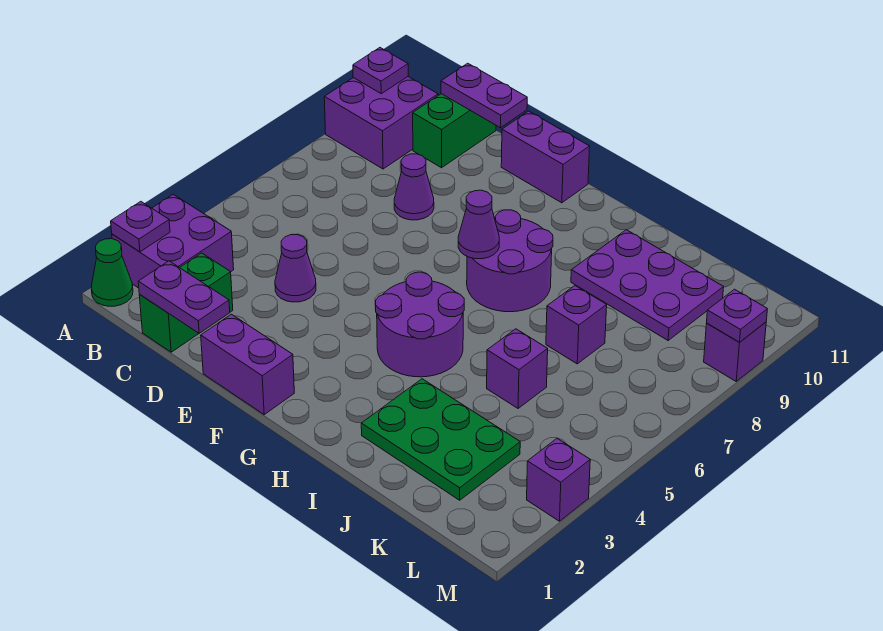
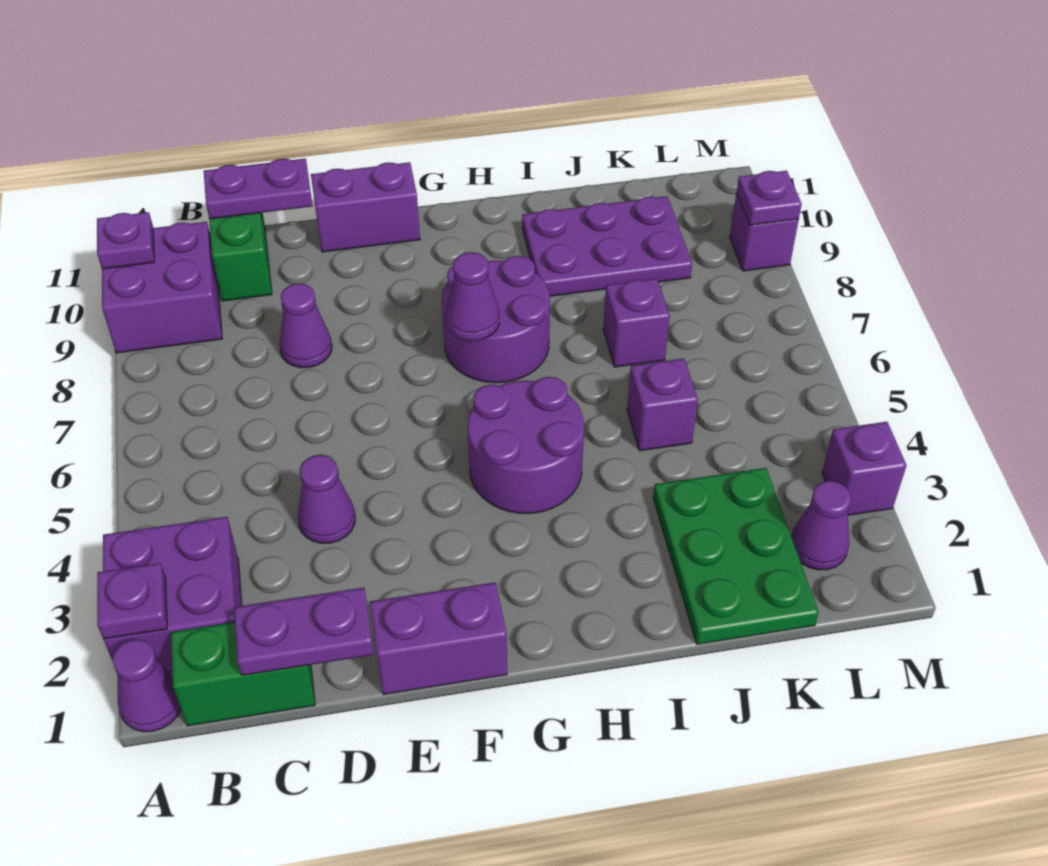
green cone A1 level 1 -> purple cone A1 level 1
green brick C1:C2 level 1 -> green brick B1:C1 level 1
green plate I2:K3 level 1 -> green plate J1:K3 level 1
none -> purple cone L2 level 1

